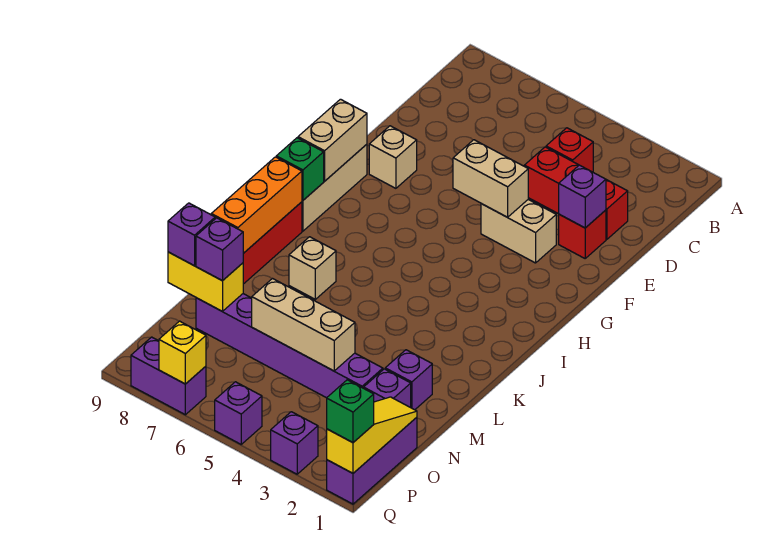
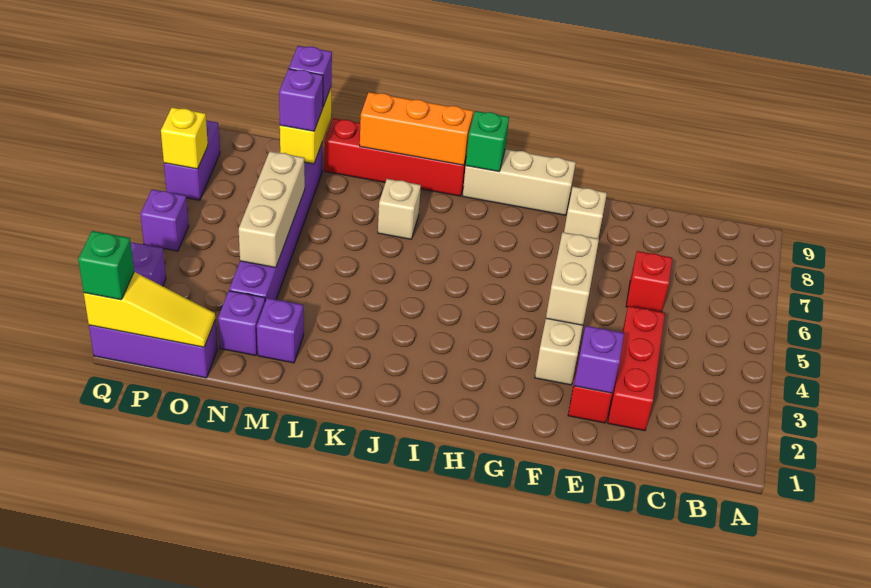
red brick C4 level 1 -> red brick D6 level 1
tan brick G9:H9 level 2 -> none

